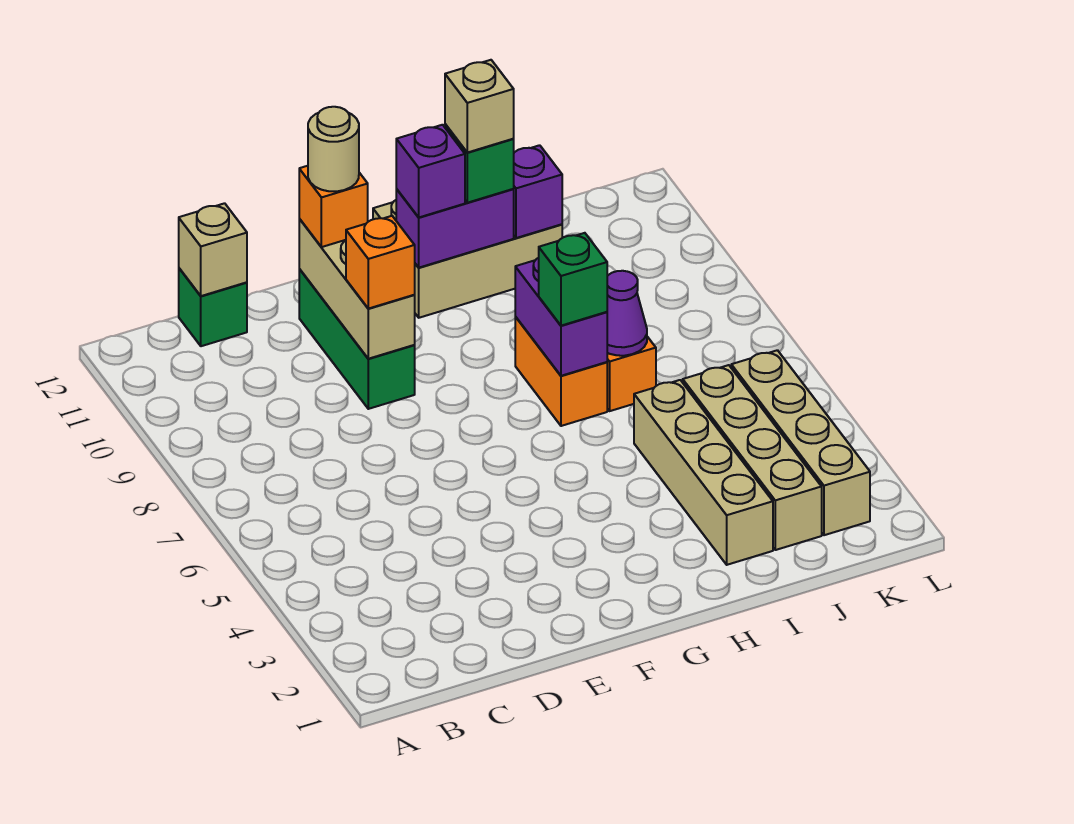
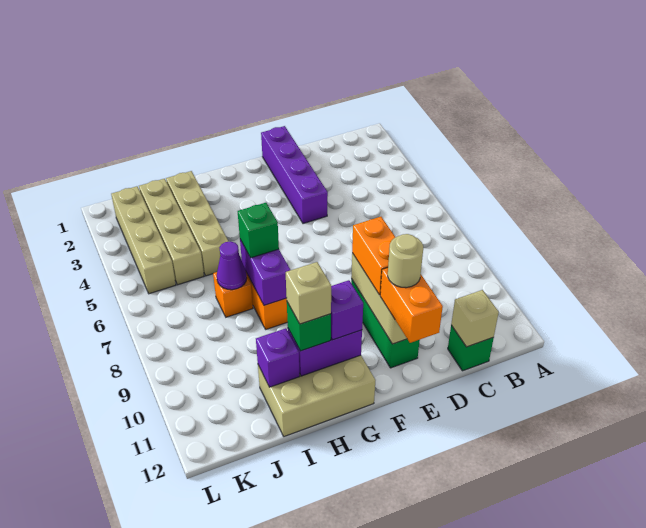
none -> purple brick E1:E4 level 1
orange brick E9 level 3 -> orange brick E9:E10 level 3
orange brick E11 level 3 -> orange brick E11:E12 level 3

